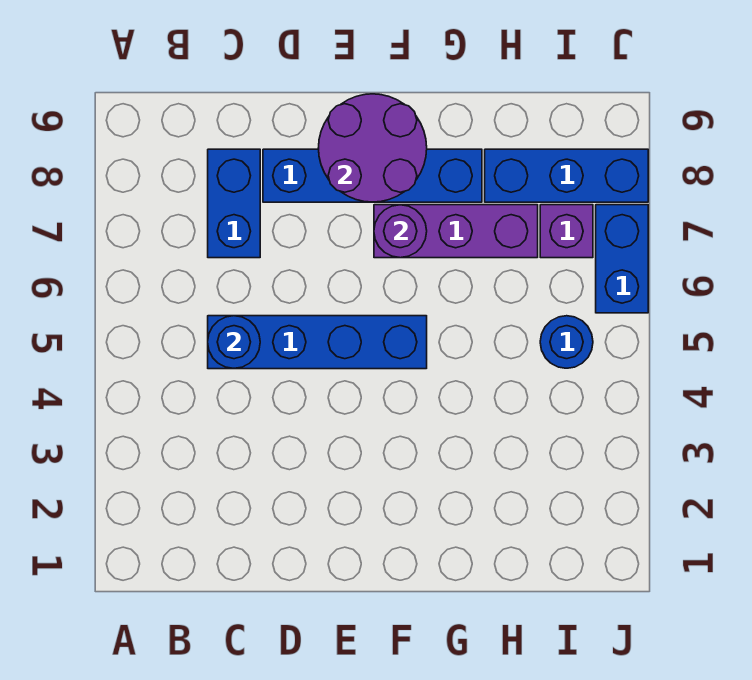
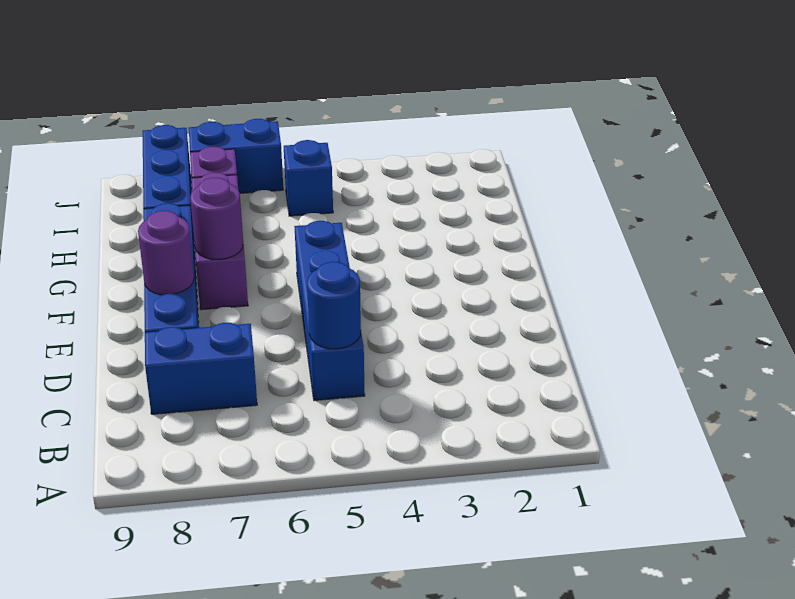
purple round brick E8:F9 level 2 -> purple round brick E8 level 2
blue round brick I5 level 1 -> blue brick I5 level 1

